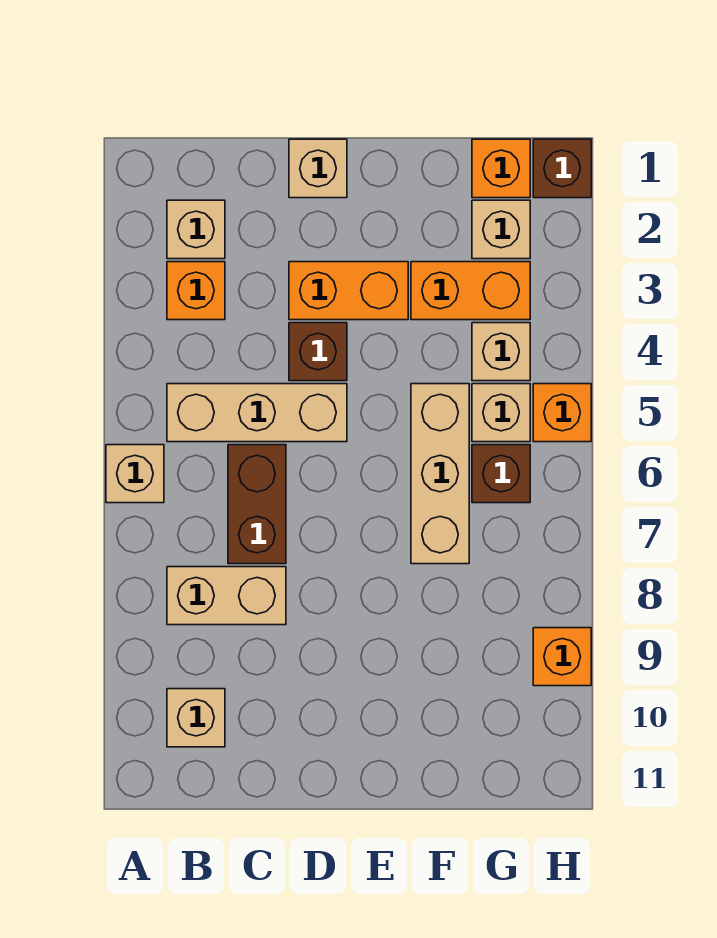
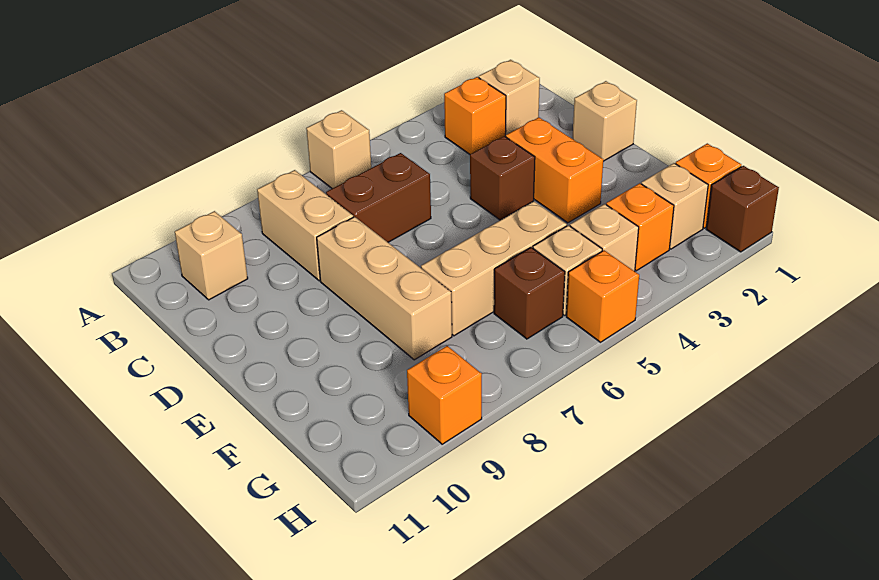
tan brick B5:D5 level 1 -> tan brick D8:F8 level 1
orange brick F3:G3 level 1 -> orange brick G3 level 1

